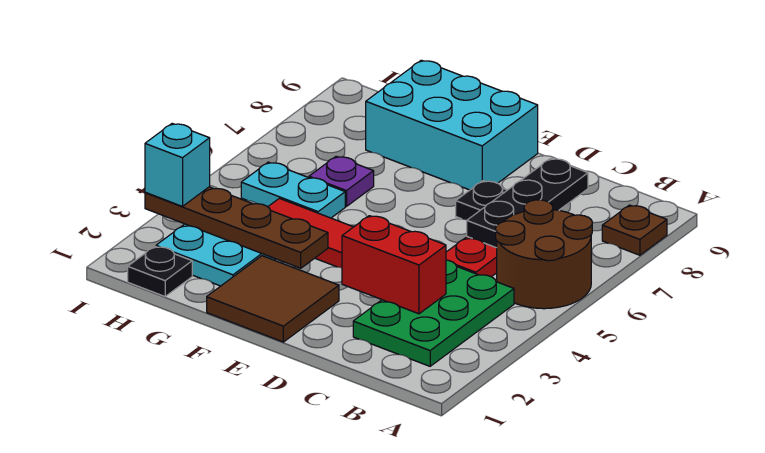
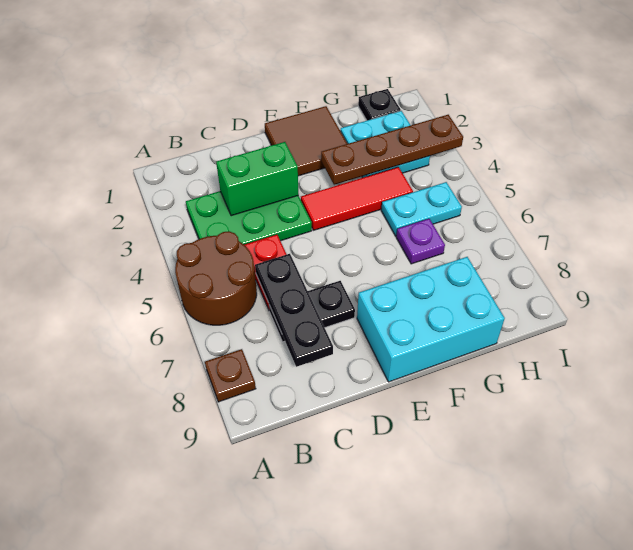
green plate B2:C4 level 1 -> green plate B3:D4 level 1
red brick C3:D3 level 2 -> green brick C3:D3 level 2
cyan brick I3 level 3 -> none

